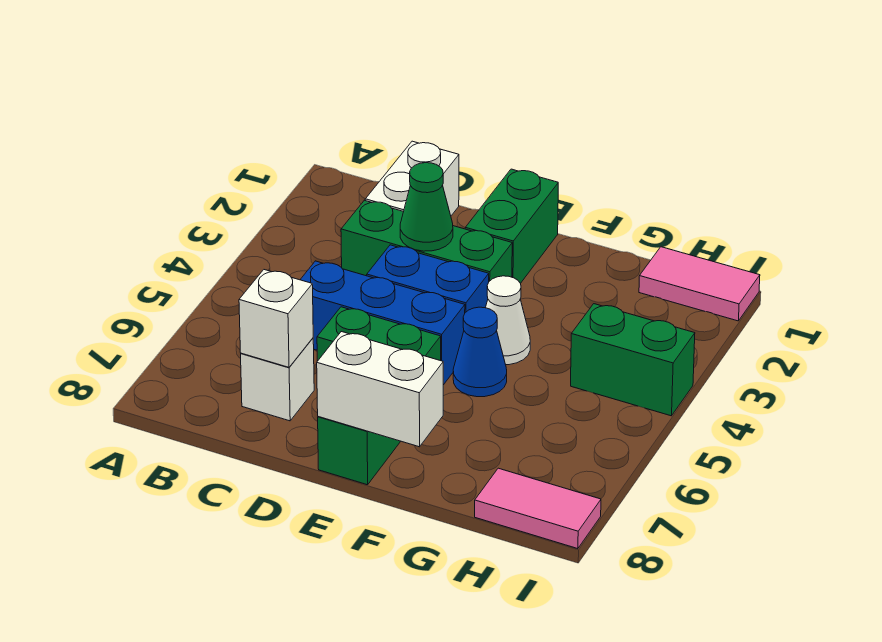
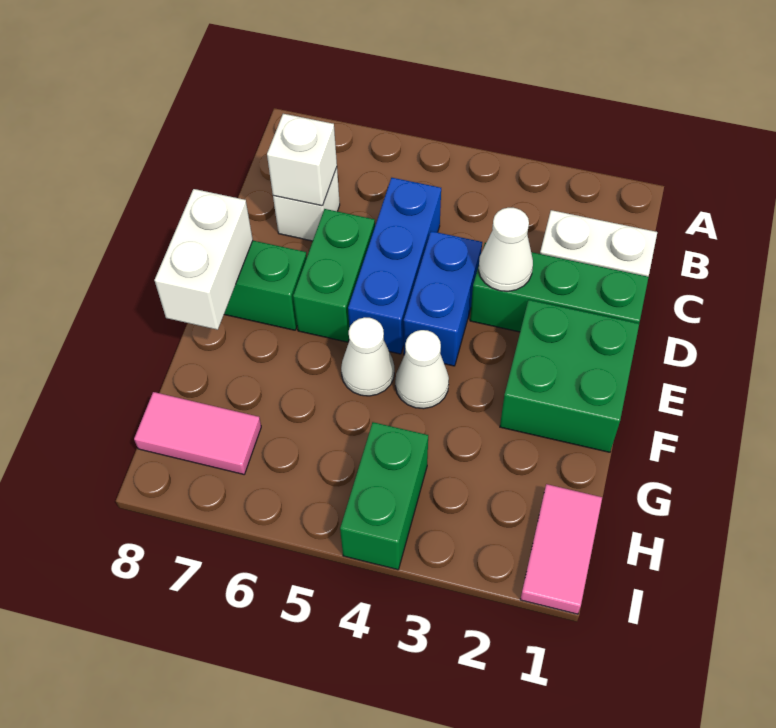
green brick C3:E3 level 1 -> green brick D1:D3 level 1
green cone D3 level 2 -> white cone D3 level 2
green brick E1:E2 level 1 -> green brick E1:F2 level 1
blue cone F5 level 1 -> white cone F5 level 1
pink tile H8:I8 level 1 -> pink tile H7:H8 level 1

